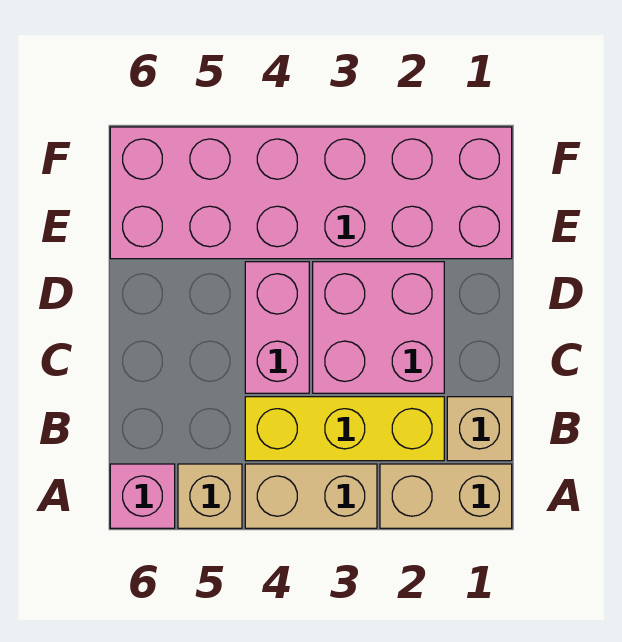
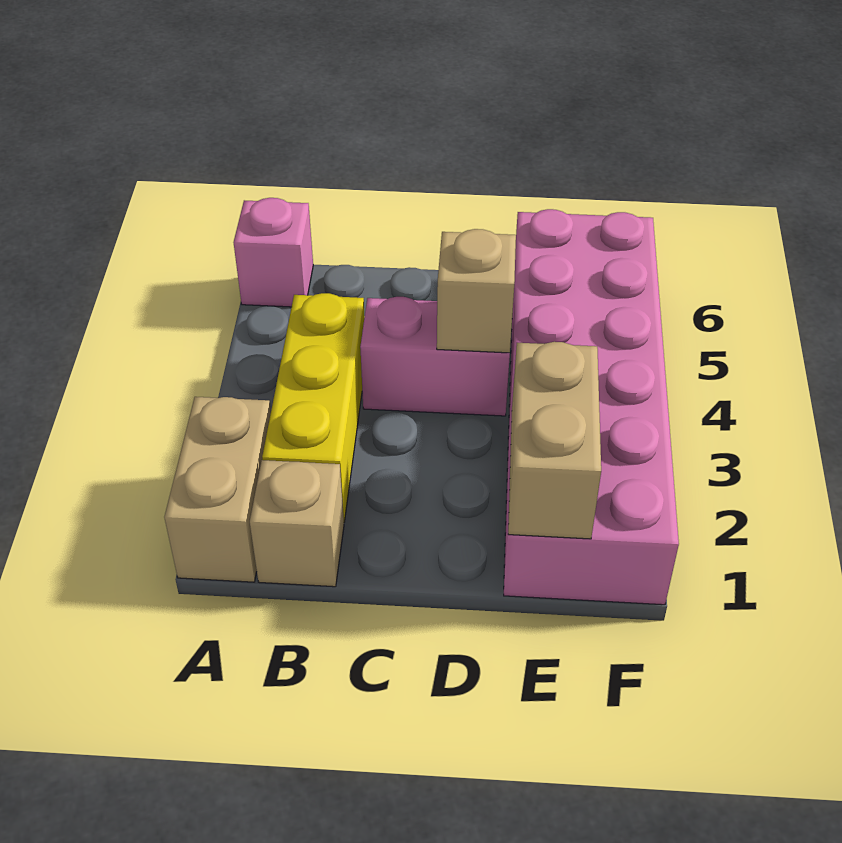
tan brick A3:A4 level 1 -> tan brick E1:E2 level 2
tan brick A5 level 1 -> tan brick D4 level 2
pink brick C2:D3 level 1 -> none

